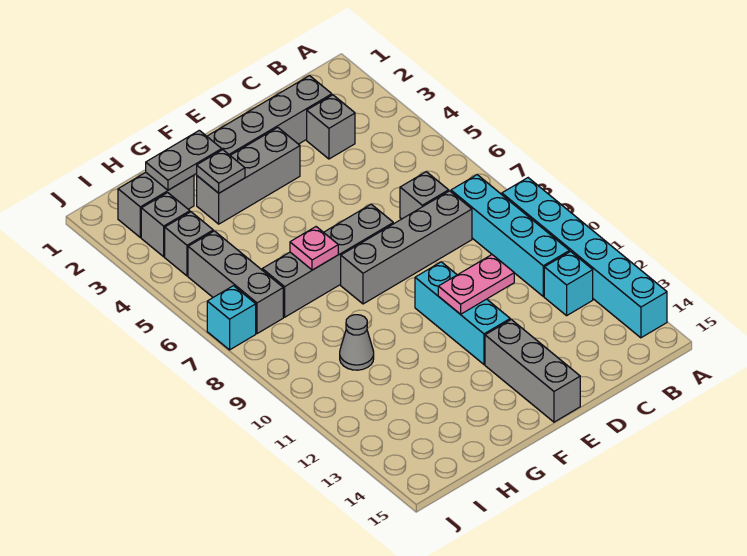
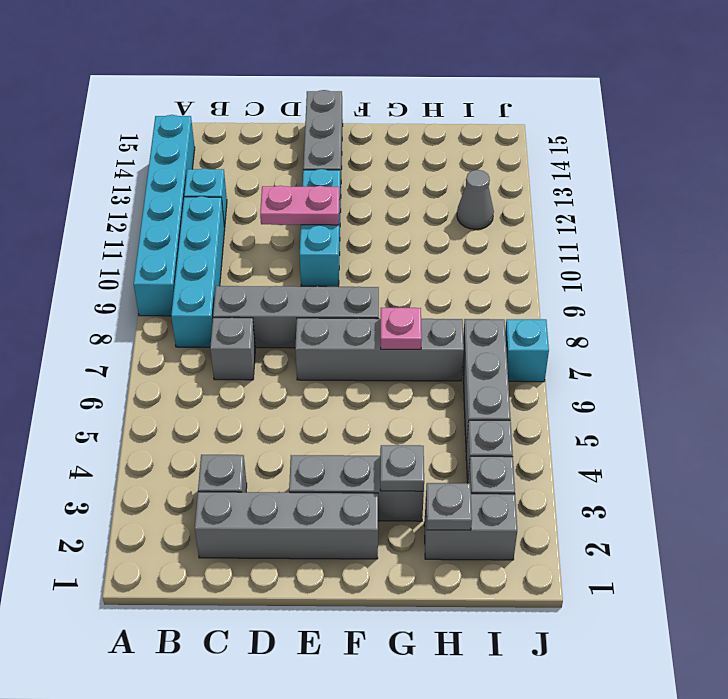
grey plate G2:H2 level 2 -> grey plate H2 level 2
grey cone H10 level 1 -> grey cone I12 level 1

